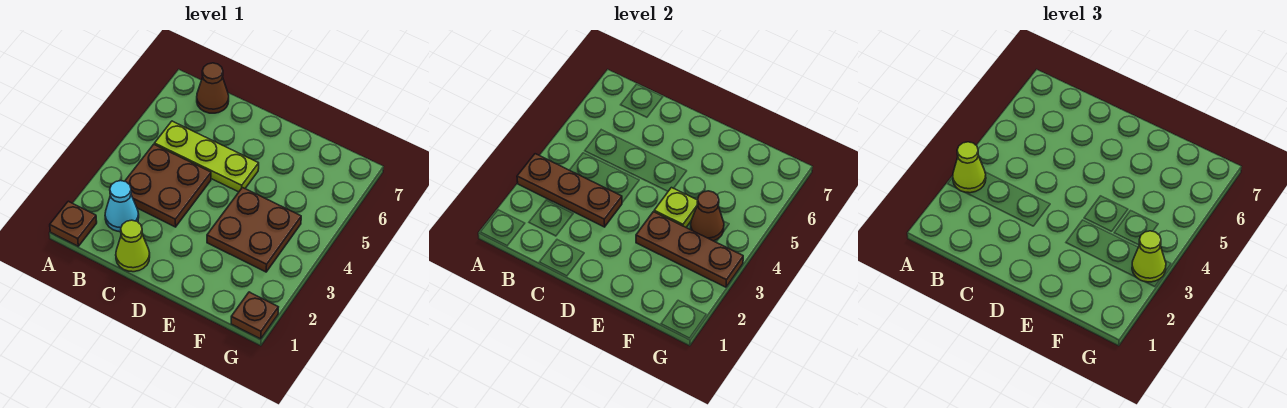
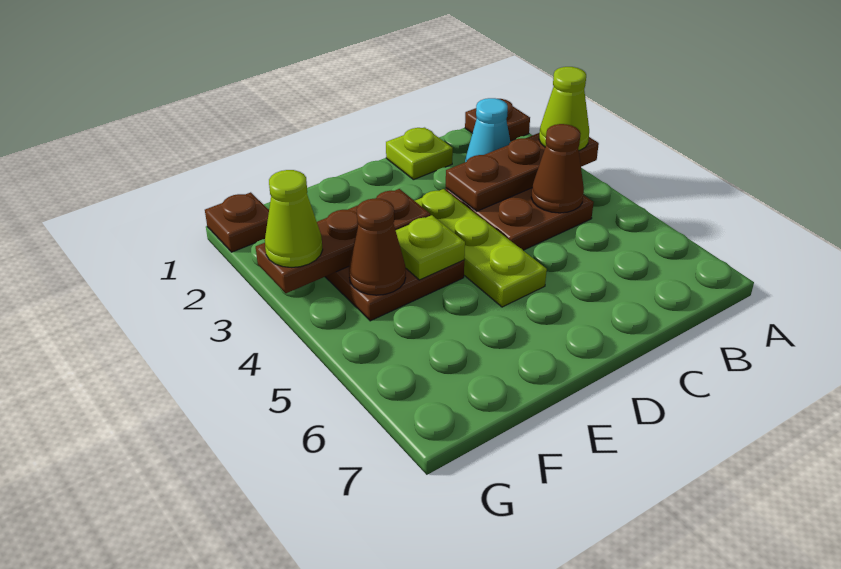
lime plate B5:D5 level 1 -> lime plate D3:D5 level 1
brown cone B7 level 1 -> brown cone B4 level 2
lime cone C1 level 1 -> lime plate C1 level 1

